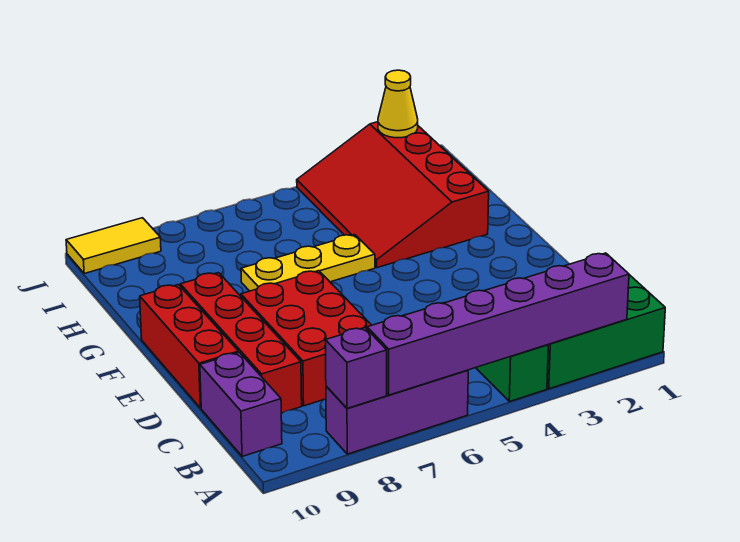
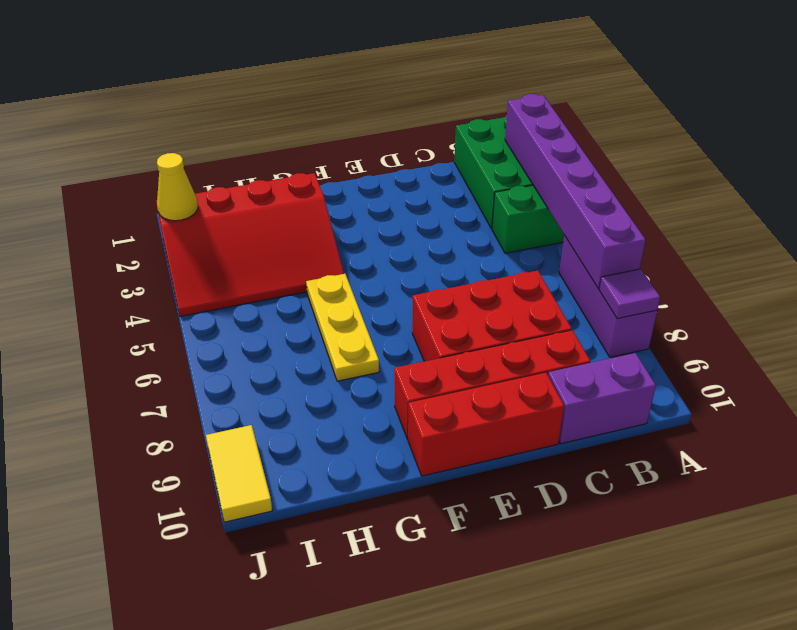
purple brick A8 level 2 -> purple tile A8 level 2

